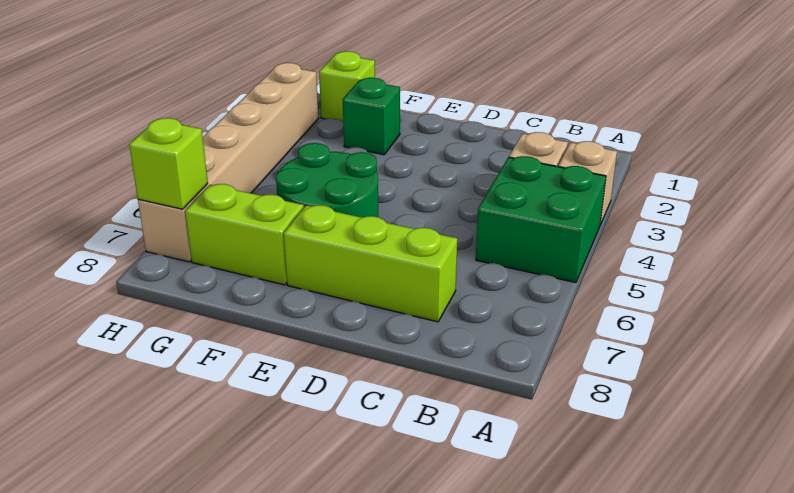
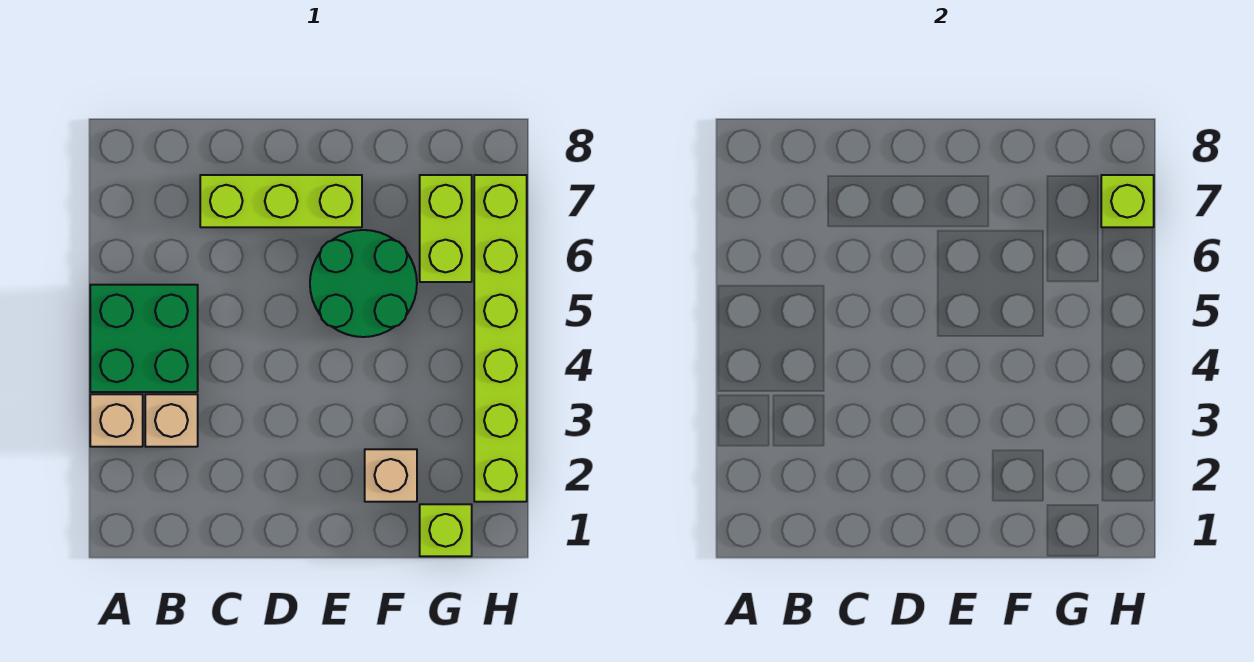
green brick F2 level 1 -> tan brick F2 level 1
lime brick F7:G7 level 1 -> lime brick G6:G7 level 1
tan brick H2:H7 level 1 -> lime brick H2:H7 level 1

